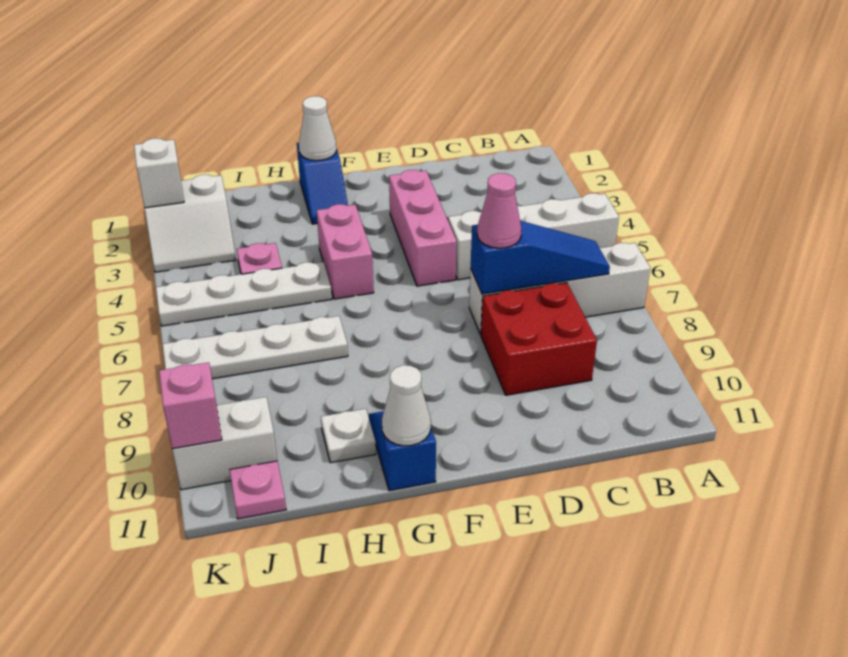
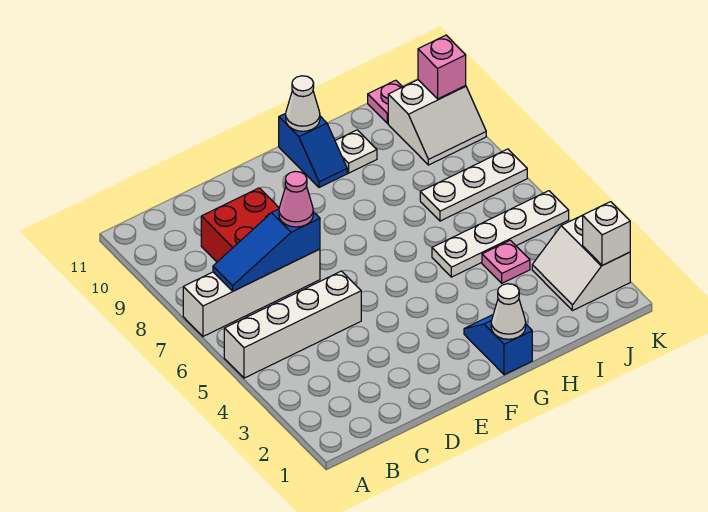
pink brick E3:E5 level 1 -> none
pink brick G4:G5 level 1 -> none
white plate H7:K7 level 1 -> white plate I7:K7 level 1
white slope J2:K3 level 1 top 2 -> white slope J2:K3 level 1 top K

